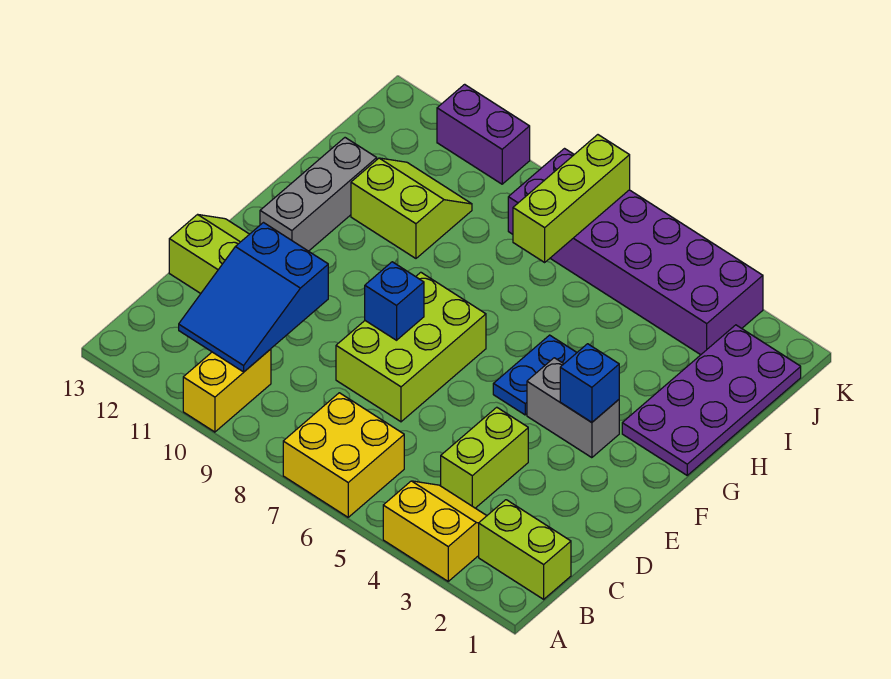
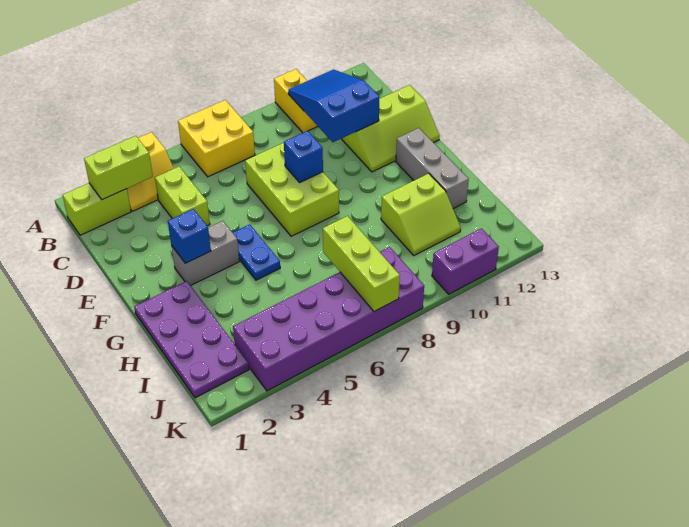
none -> lime brick B2:B3 level 2

